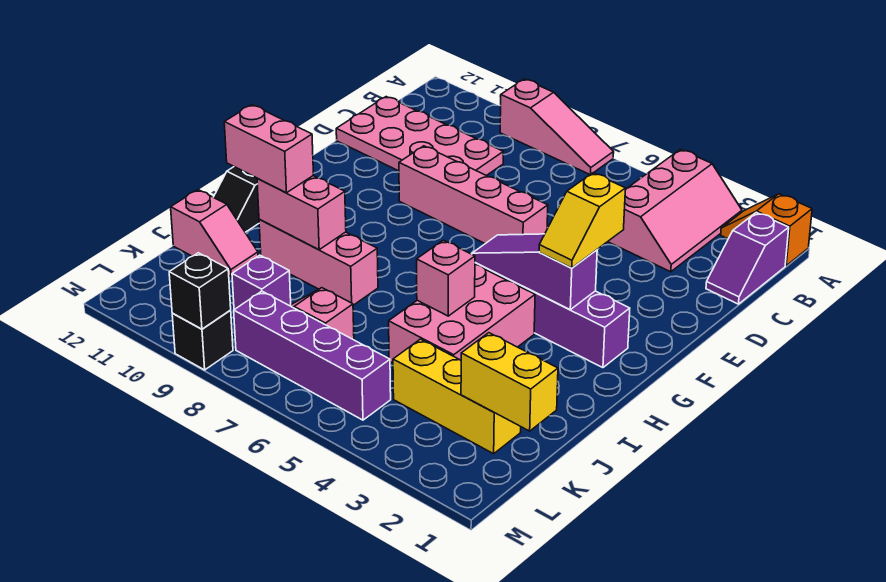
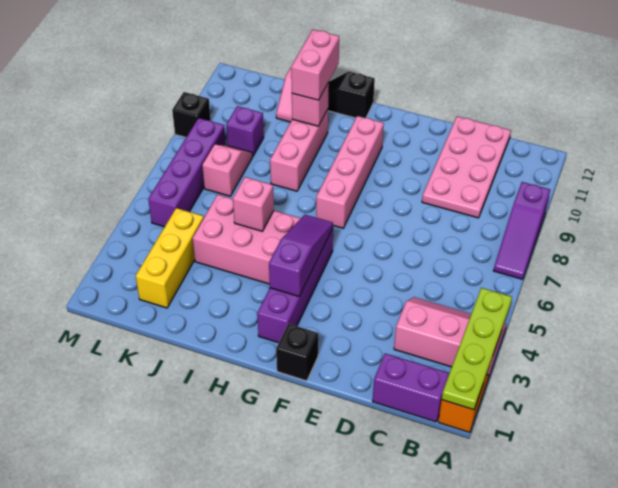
none -> lime plate A1:A4 level 2
pink slope A3:C4 level 1 top 4 -> pink slope A3:C4 level 1 top 3
pink slope A7:A9 level 1 top 9 -> purple slope A7:A9 level 1 top 9
purple slope B1:C1 level 1 top B -> purple brick B1:C1 level 1
pink brick E6:E9 level 1 -> pink brick G7:G10 level 1
yellow slope F3:G3 level 3 top F -> none
pink brick I9:I10 level 2 -> pink brick I10 level 2
yellow brick K1:K2 level 2 -> none
black brick M9 level 2 -> black brick F1 level 1

